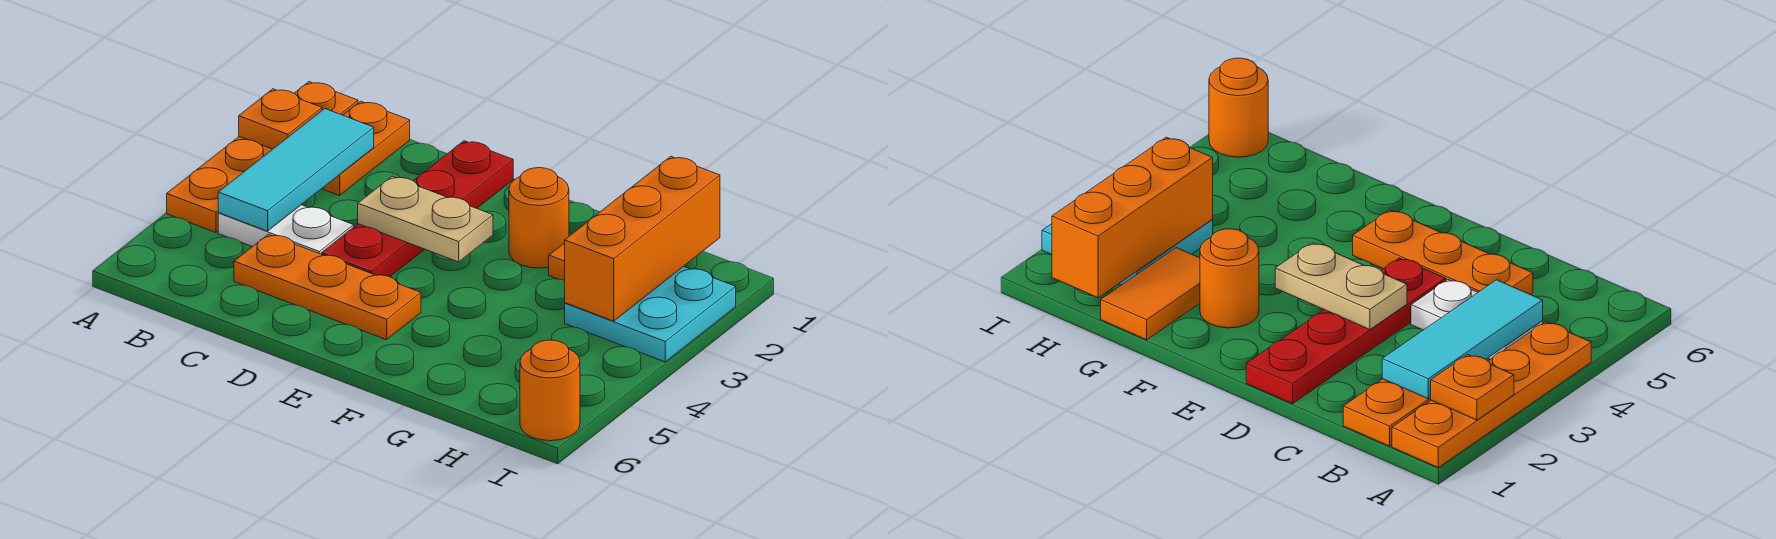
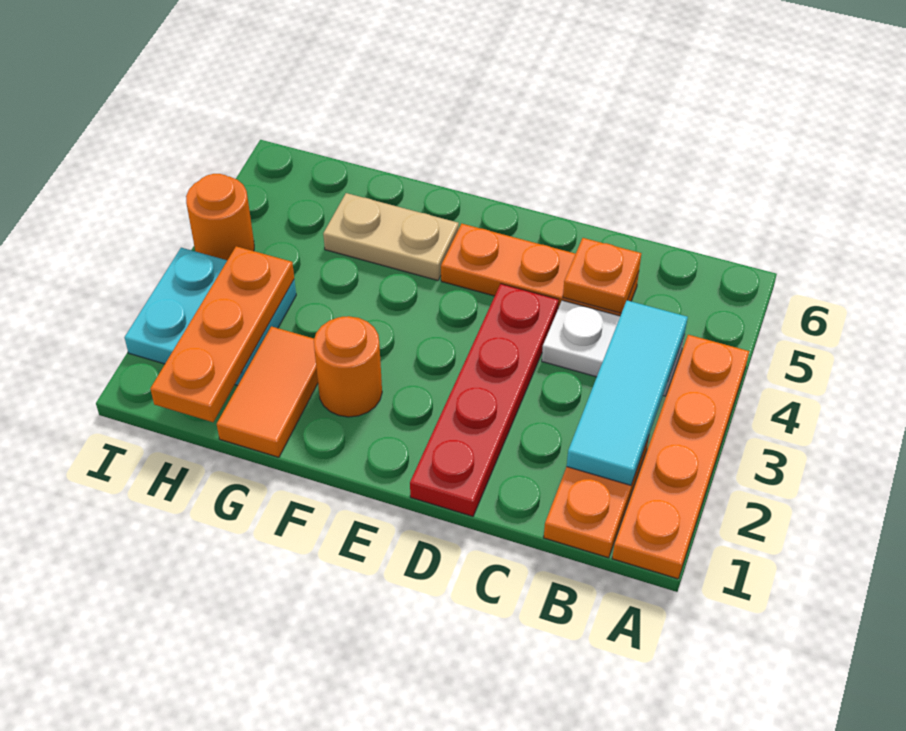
orange plate A2 level 2 -> orange plate C5 level 2
tan plate D3:E3 level 2 -> tan plate F5:G5 level 1
orange brick H1:H3 level 2 -> orange plate H1:H3 level 2
orange round brick I6 level 1 -> orange round brick I4 level 1

